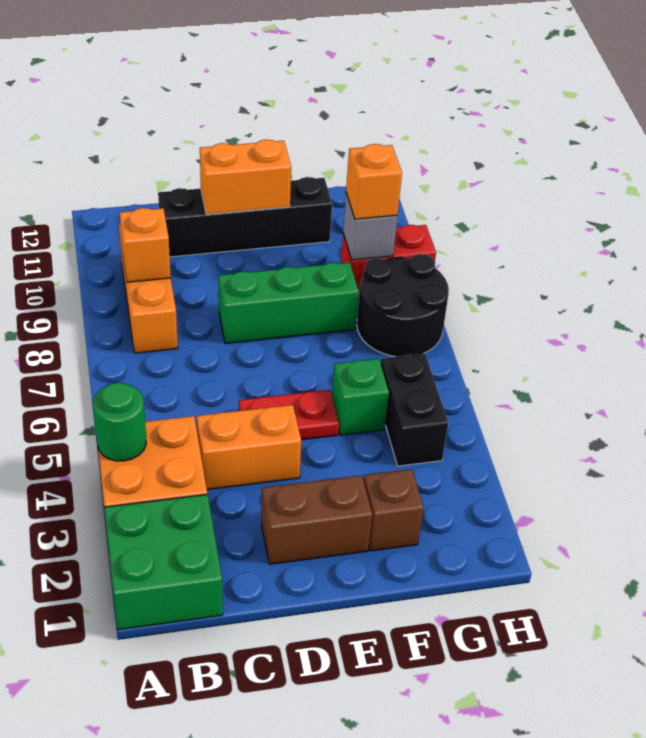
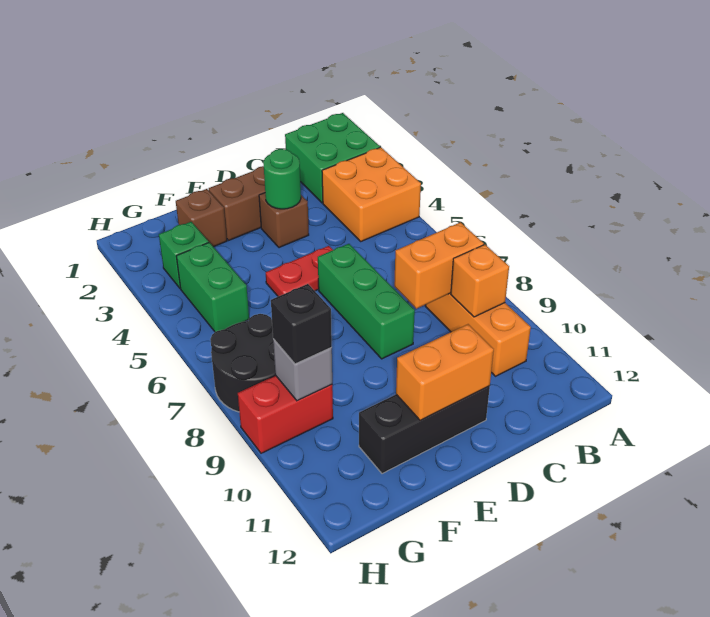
green round brick A4 level 2 -> green round brick D3 level 2
orange brick C4:D4 level 1 -> orange brick B8:C8 level 2
black brick C11:F11 level 1 -> black brick D11:F11 level 1
none -> brown brick D3 level 1
green brick D8:F8 level 1 -> green brick D6:D8 level 1
green brick F5 level 1 -> green brick G3 level 1
black brick G4:G5 level 1 -> green brick G4:G5 level 1
orange brick G9 level 3 -> black brick G9 level 3

